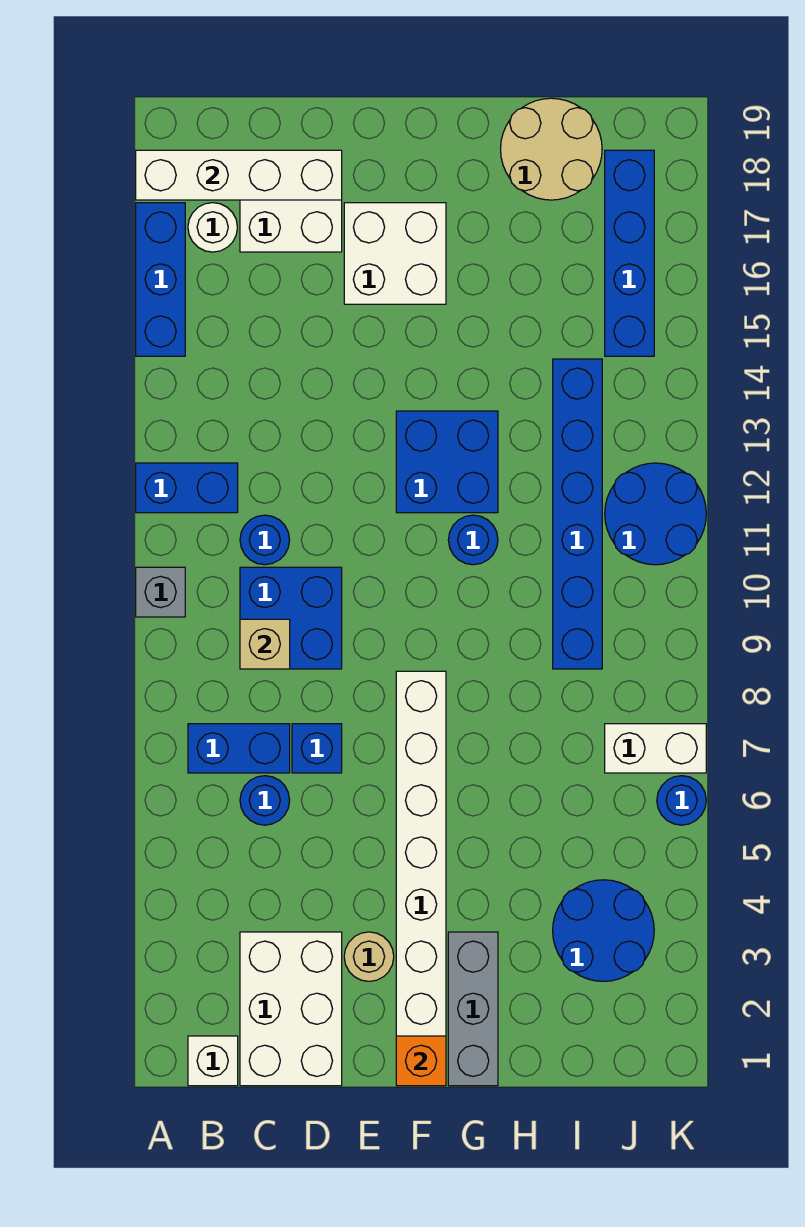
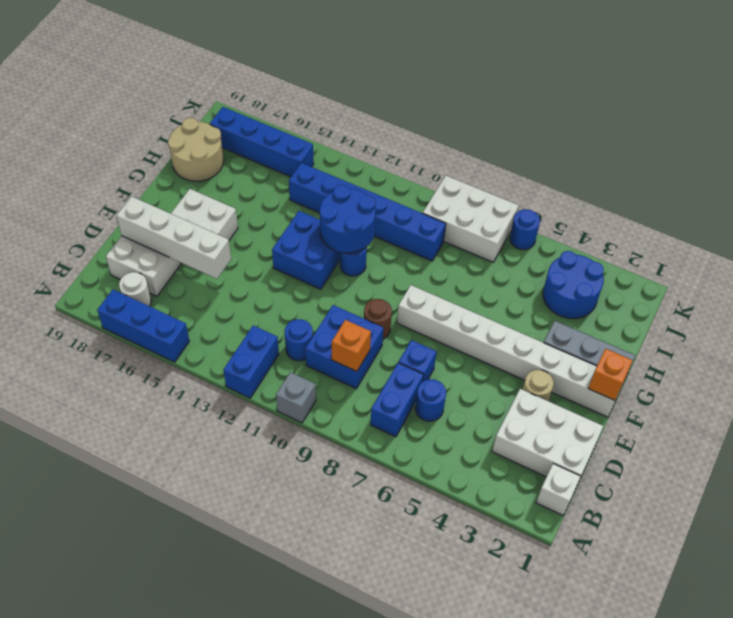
white brick A18:D18 level 2 -> white brick D15:D18 level 2
tan brick C9 level 2 -> orange brick C9 level 2
none -> brown round brick E9 level 1
white brick J7:K7 level 1 -> white brick J7:K9 level 1
blue round brick J11:K12 level 1 -> blue round brick G11:H12 level 2

